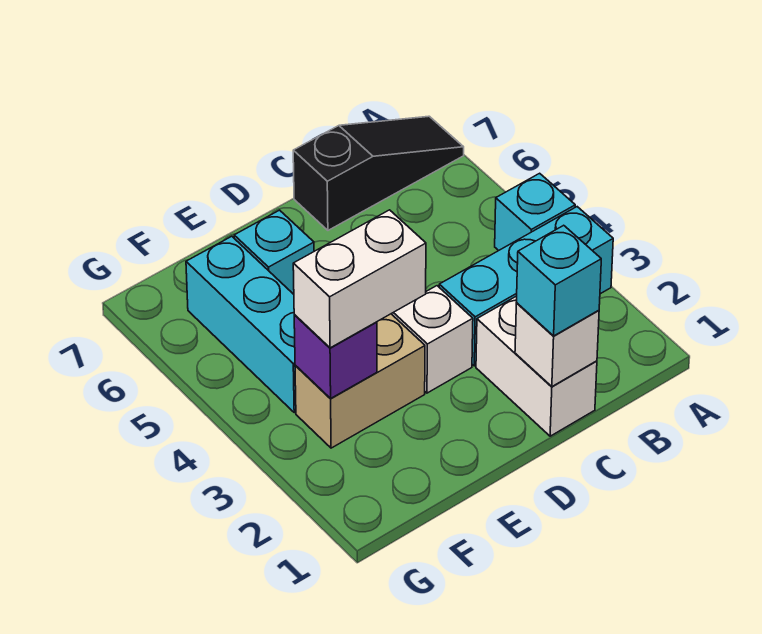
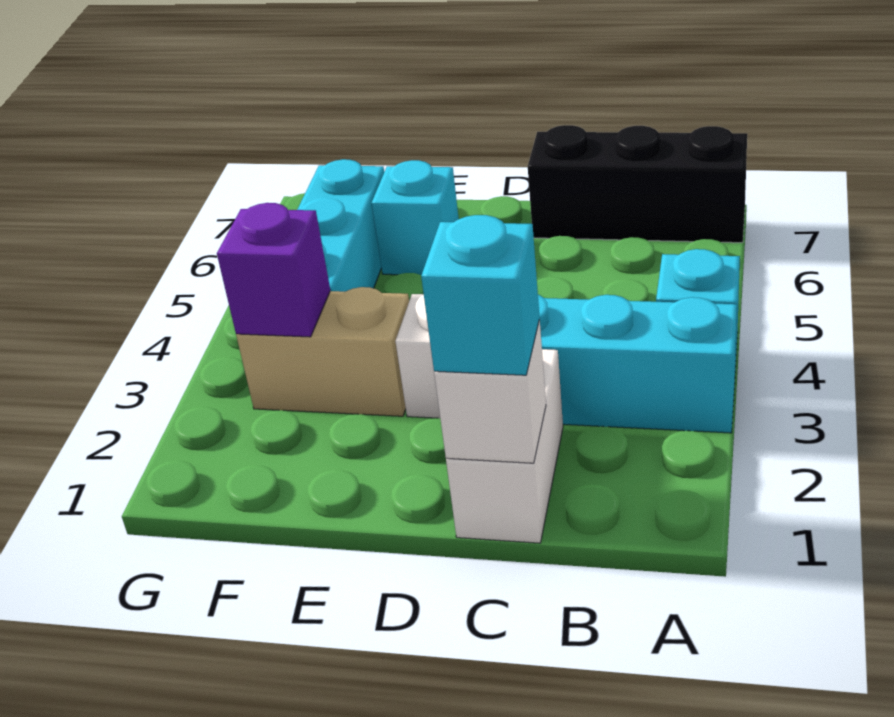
black slope A7:C7 level 1 top C -> black brick A7:C7 level 1
white brick E3:F3 level 3 -> none

